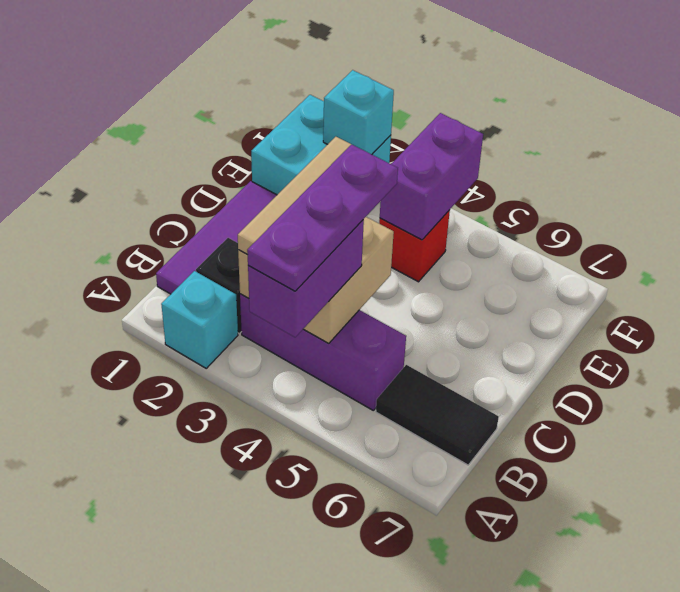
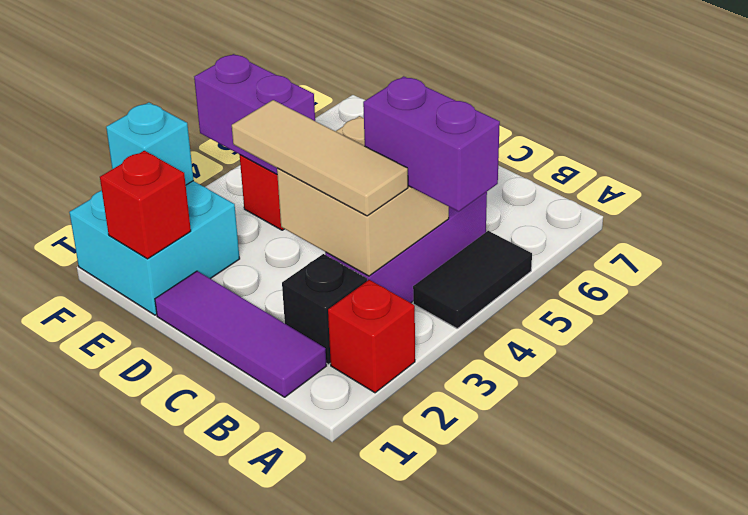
cyan brick A2 level 1 -> red brick A2 level 1
purple plate A4:C4 level 4 -> none
black tile B6:B7 level 1 -> black tile A4:A5 level 1
none -> red brick E1 level 2

